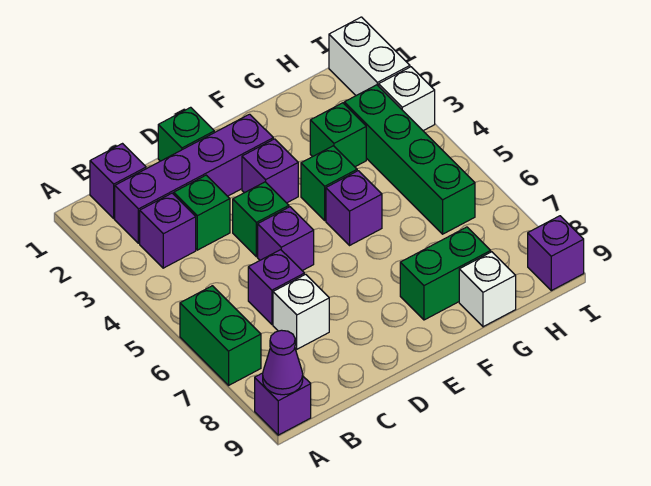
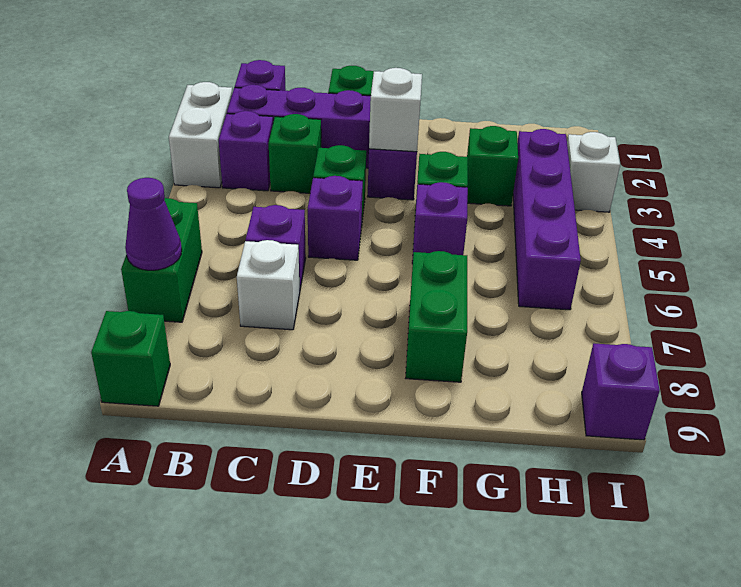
purple brick A9 level 1 -> green brick A9 level 1
purple cone A9 level 2 -> purple cone A7 level 2
green brick F8:G8 level 1 -> green brick F7:F8 level 1
white brick G9 level 1 -> white brick E3 level 2
green brick H3:H6 level 1 -> purple brick H3:H6 level 1
white brick I1:I2 level 1 -> white brick A2:A3 level 1

